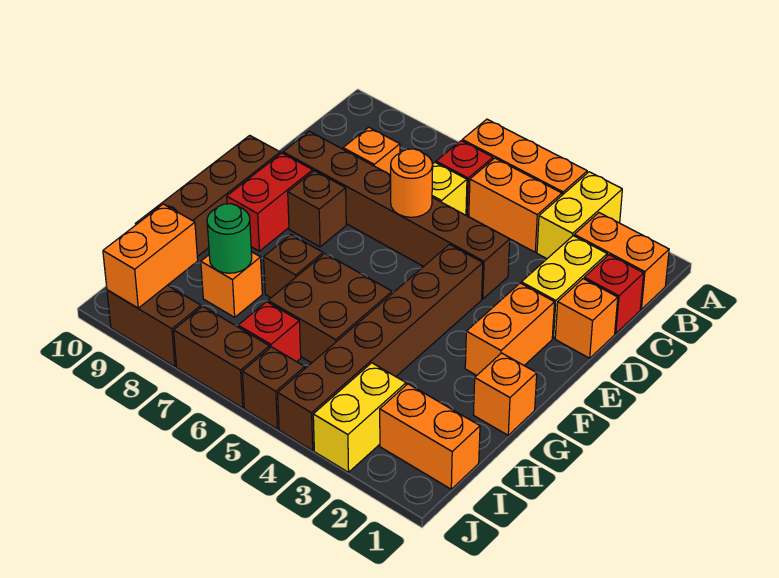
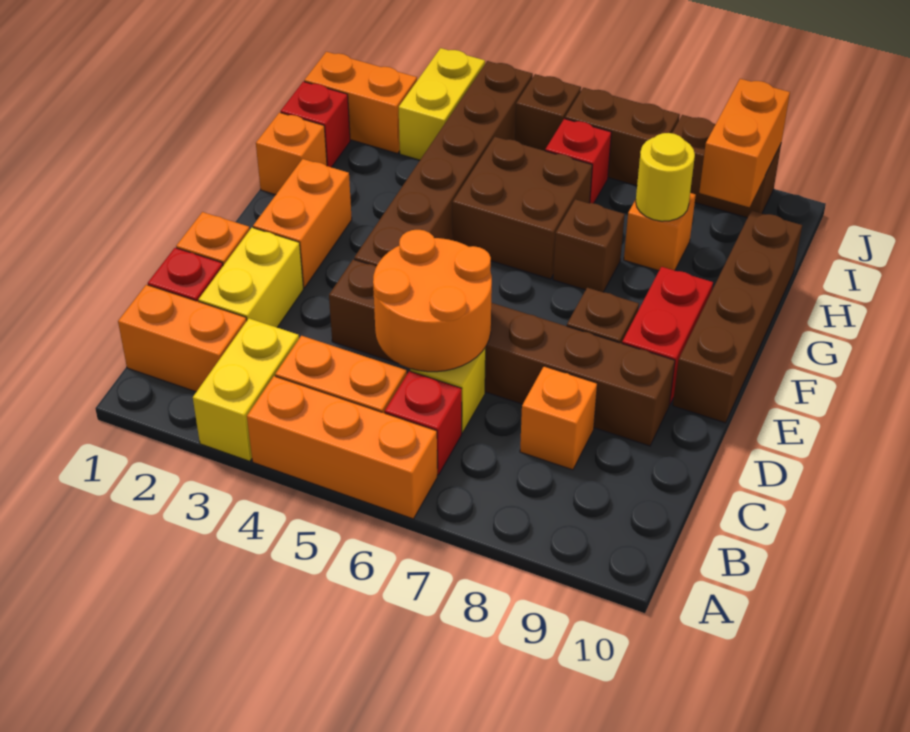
orange round brick D6 level 2 -> orange round brick C5:D6 level 2
none -> red brick H1 level 1
green round brick H8 level 2 -> yellow round brick H8 level 2

